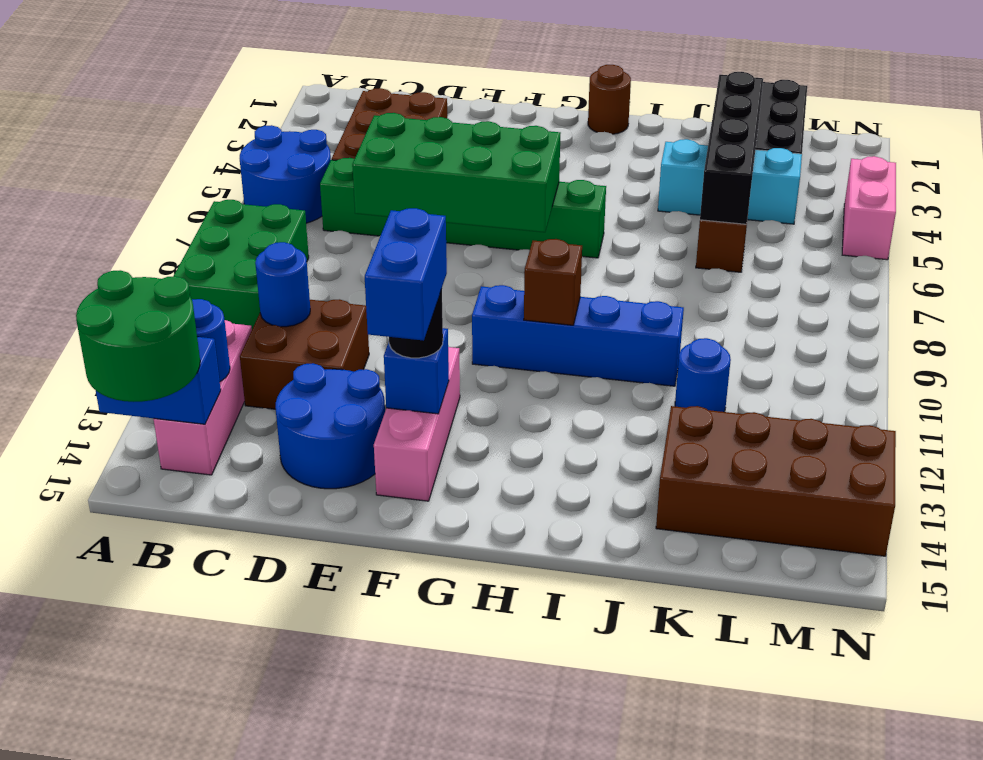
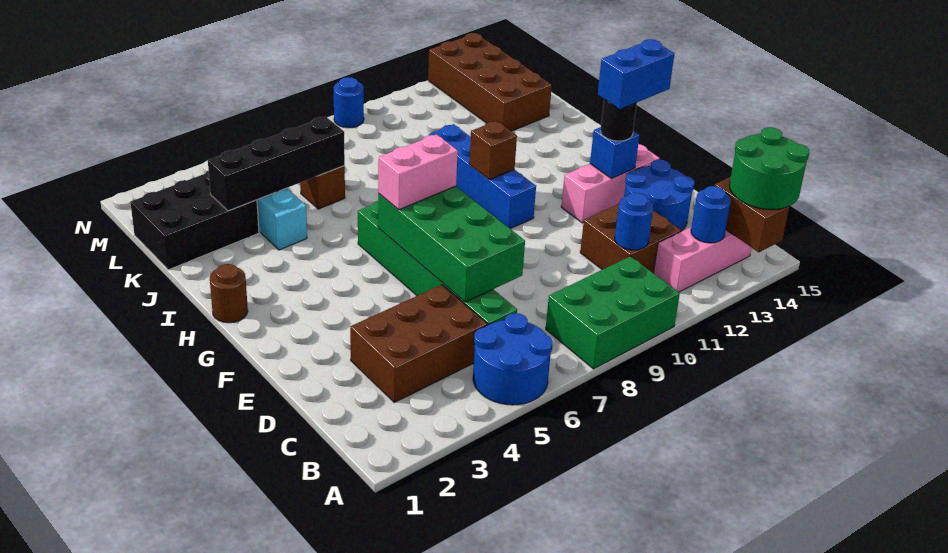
blue brick A14:B14 level 2 -> brown brick A14:B14 level 2
blue round brick K11 level 1 -> blue round brick N9 level 1
pink brick N4:N5 level 1 -> pink brick G6:G7 level 3

